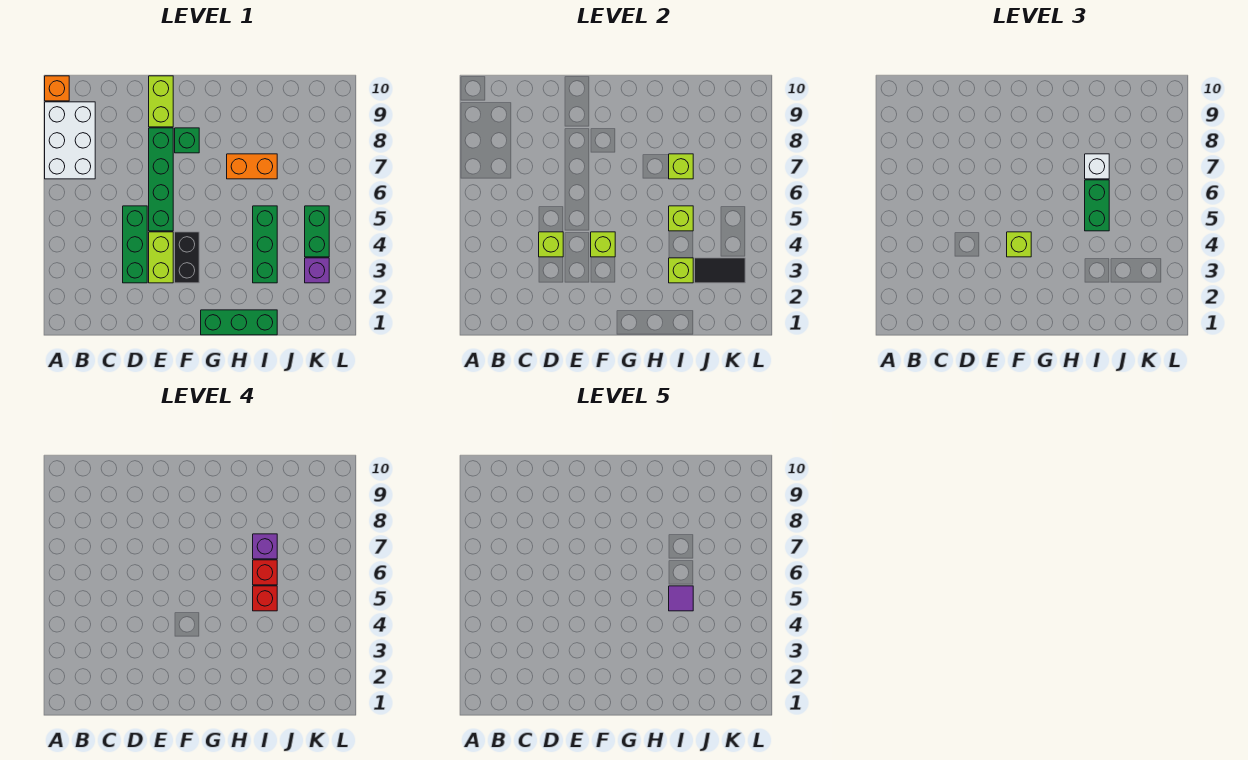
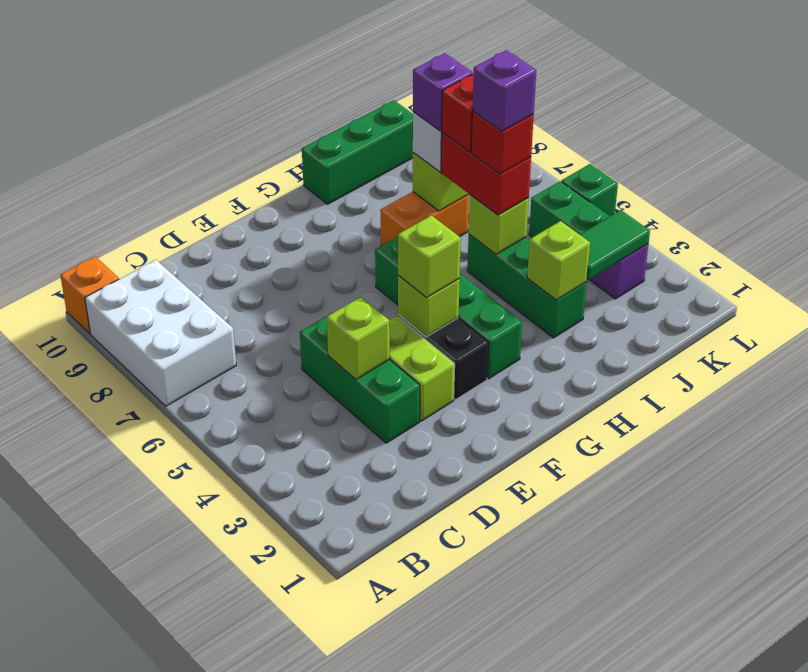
green brick E5:E8 level 1 -> green brick G3:G6 level 1
lime brick E9:E10 level 1 -> none
green brick F8 level 1 -> green brick L5 level 1
green brick G1:I1 level 1 -> green brick H10:J10 level 1
green brick I5:I6 level 3 -> red brick I5:I6 level 3
purple tile I5 level 5 -> purple brick I5 level 5
black tile J3:K3 level 2 -> green tile J3:K3 level 2

